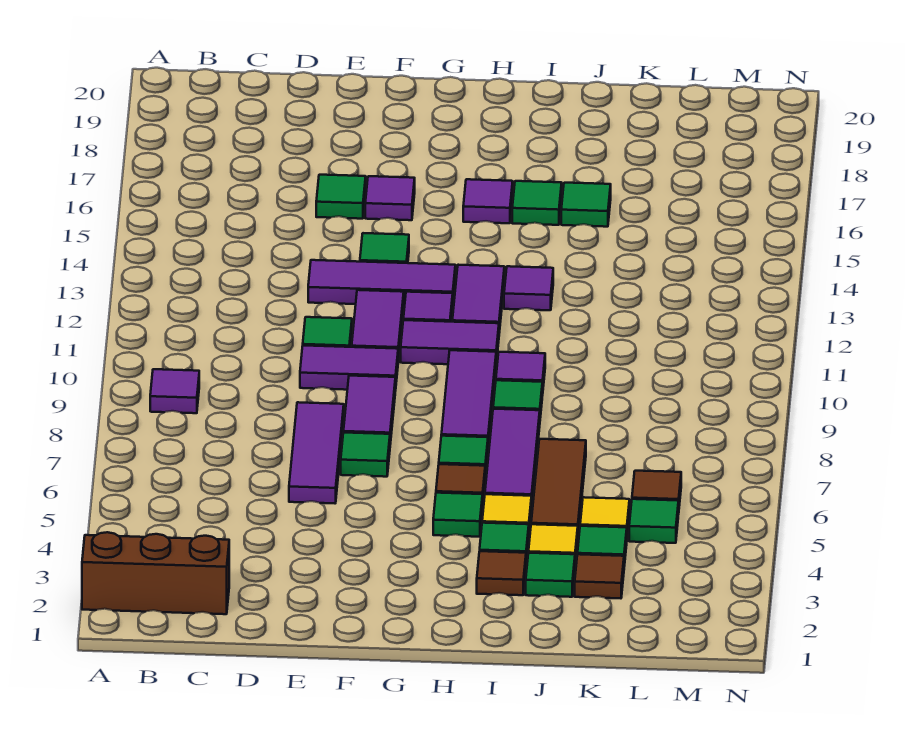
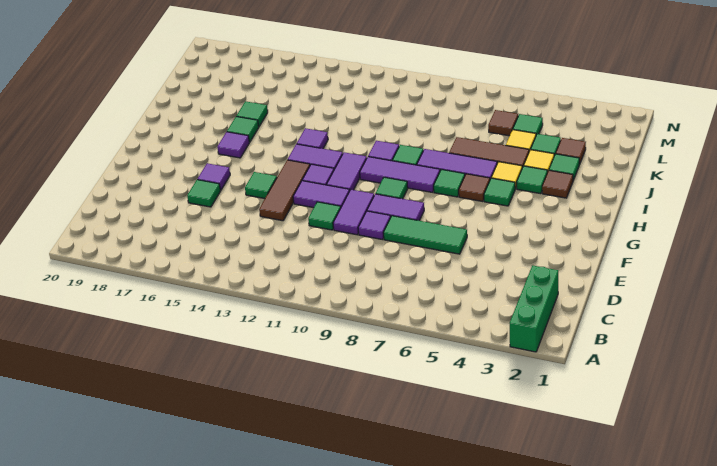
brown brick A2:C2 level 1 -> green brick A2:C2 level 1
purple tile B9 level 1 -> purple tile E9 level 1
purple tile E6:E8 level 1 -> green tile E6:E8 level 1
purple tile E13:G13 level 1 -> brown tile E13:G13 level 1
green tile F7 level 1 -> green tile G9 level 1

